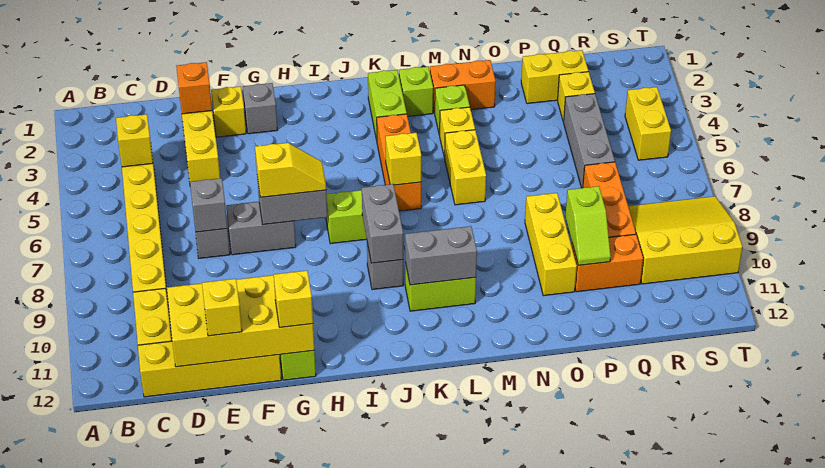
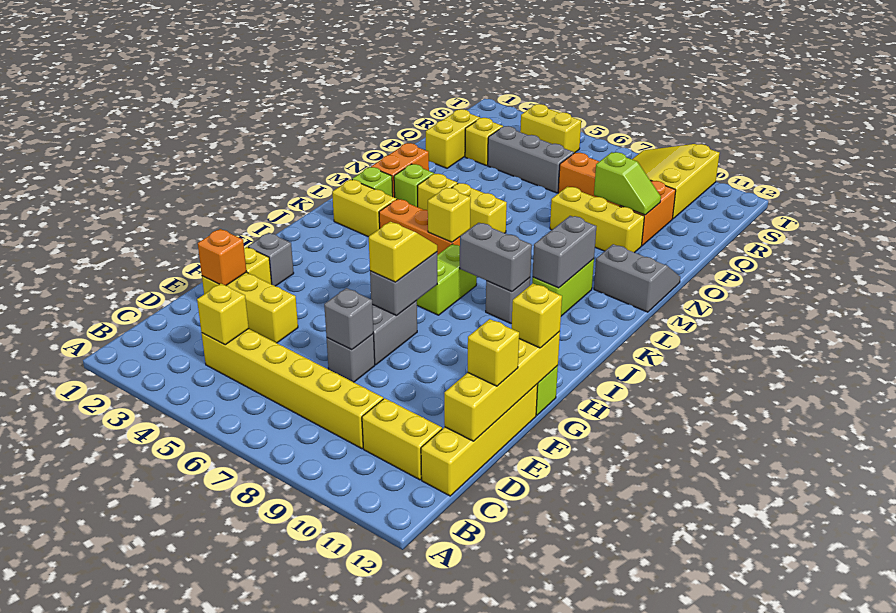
yellow brick D11:G12 level 2 -> yellow brick D12:G12 level 2
lime brick K2:K3 level 1 -> yellow brick K2:K3 level 1
none -> grey slope M11:N12 level 1 top M

